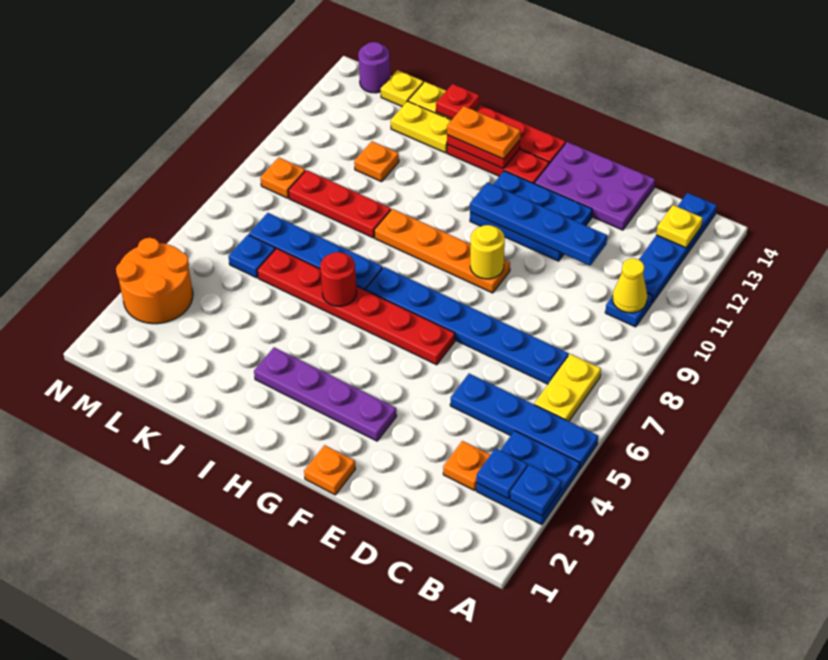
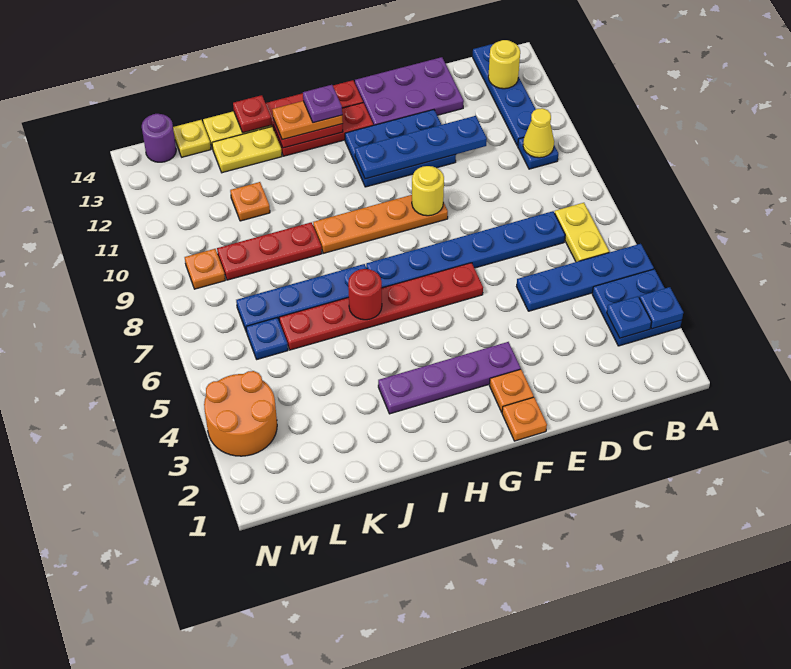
yellow plate B13 level 2 -> yellow round brick B13 level 2
orange plate C3 level 1 -> orange plate F2 level 1
none -> purple plate H13 level 4

